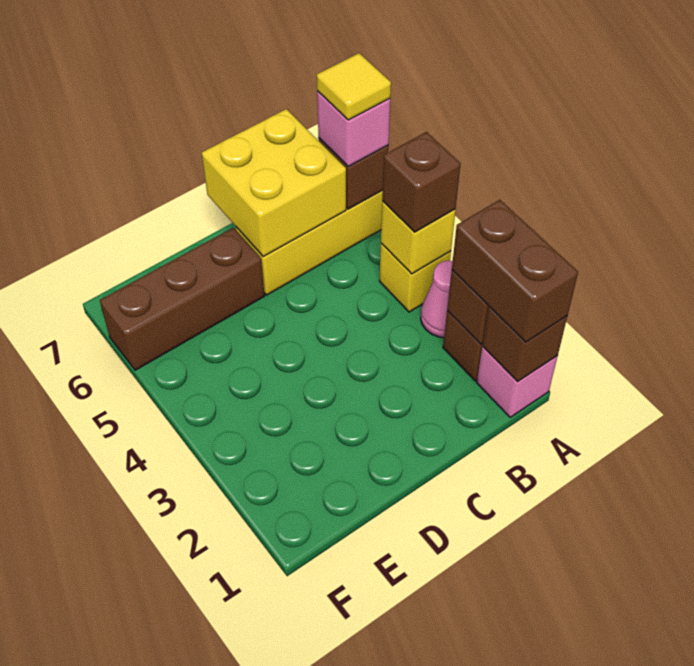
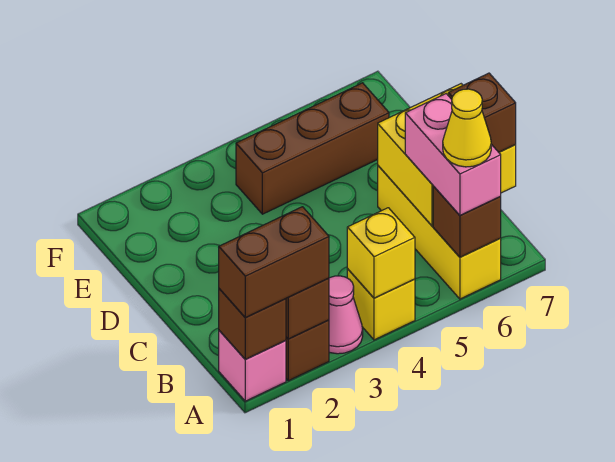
brown brick A4 level 3 -> brown brick B7 level 3
pink brick A6 level 3 -> pink brick A6:B6 level 3
yellow tile A6 level 4 -> yellow cone A6 level 4
brown brick D6:F6 level 1 -> brown brick E4:E6 level 1

